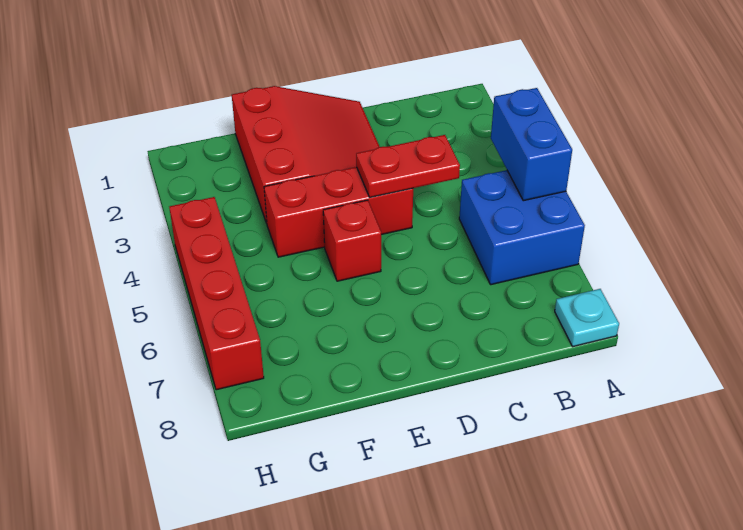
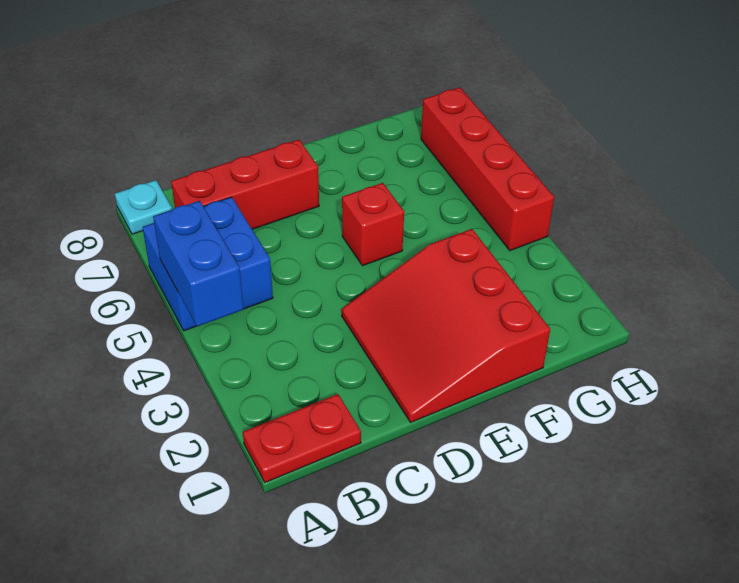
red plate C4:D4 level 2 -> red plate A1:B1 level 1
red brick D4:F4 level 1 -> red brick B7:D7 level 1

